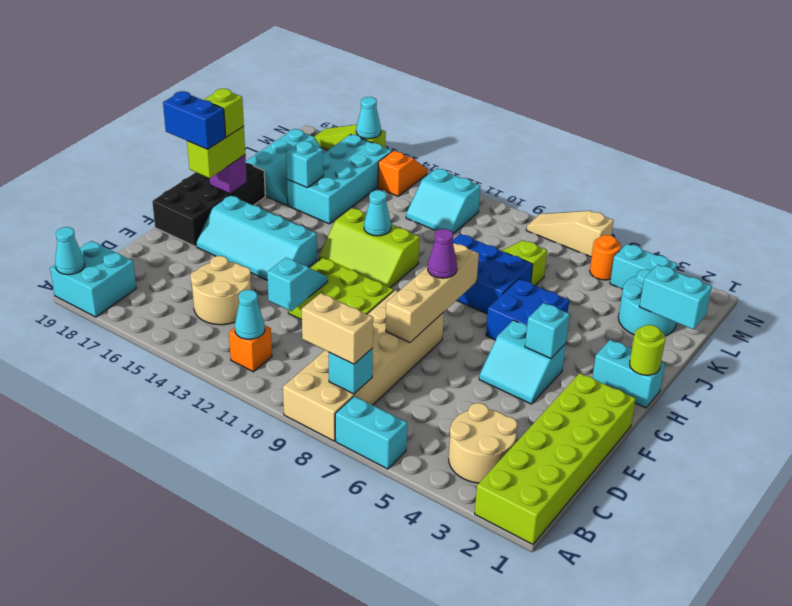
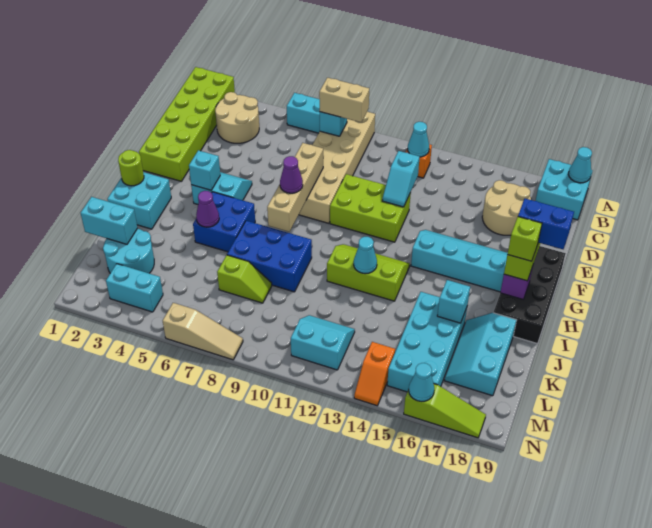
tan round brick C14:D15 level 1 -> tan round brick C16:D17 level 1
cyan brick H1:H2 level 1 -> cyan brick H1:I2 level 1
none -> purple cone I5 level 2
orange round brick M5 level 1 -> none

